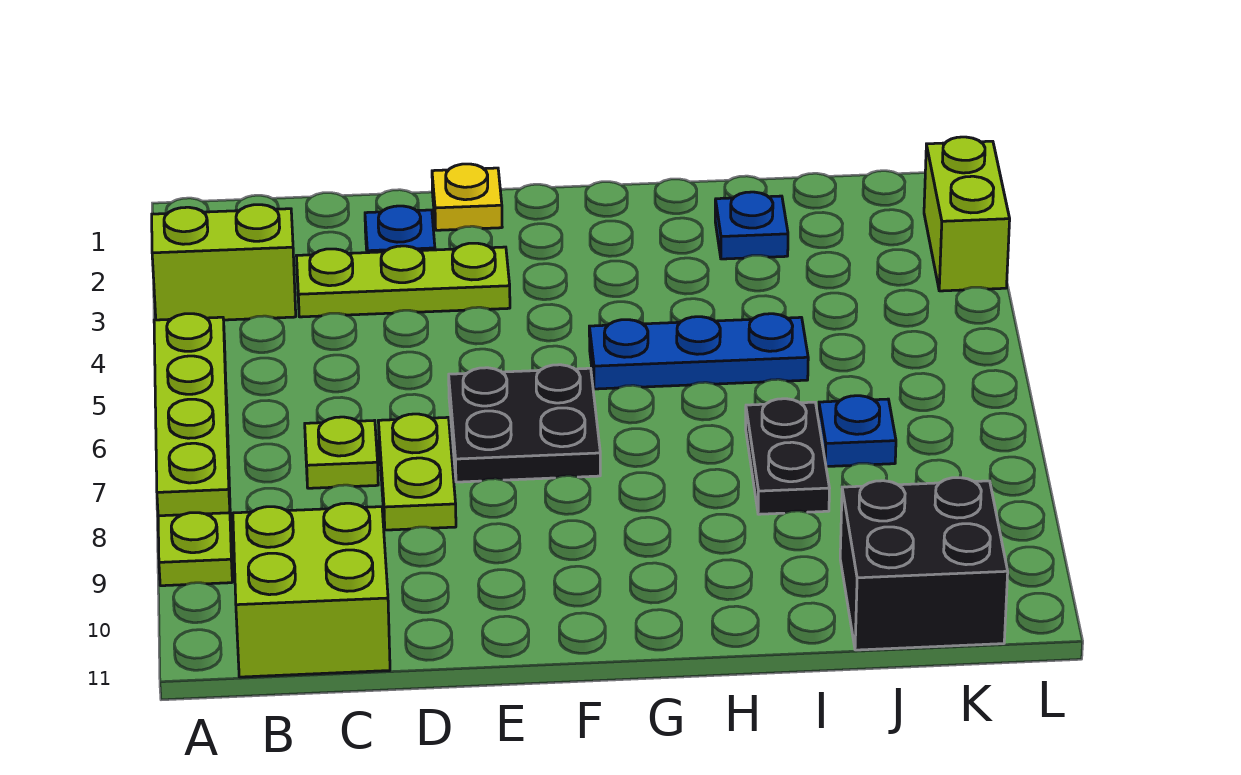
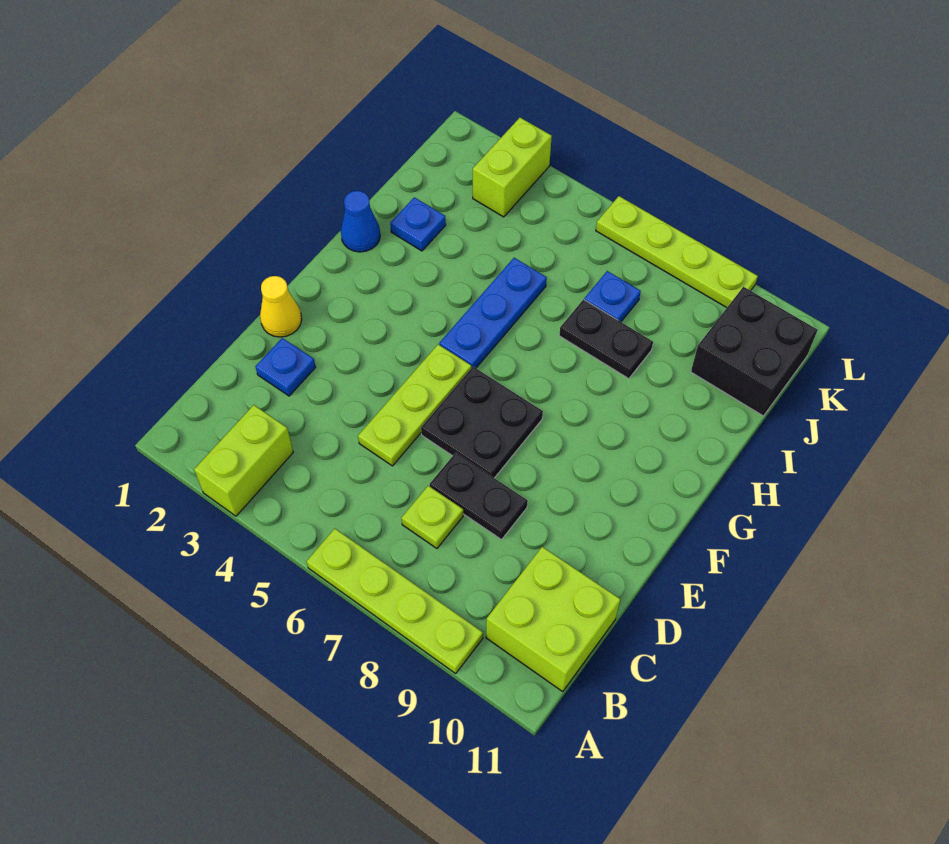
lime plate A5:A8 level 2 -> lime plate L6:L9 level 1
lime plate C3:E3 level 1 -> lime plate D5:F5 level 1
lime plate D7:D8 level 1 -> black plate D7:D8 level 1
yellow plate E1 level 1 -> yellow cone E1 level 1
none -> blue cone H1 level 1
lime brick L2:L3 level 1 -> lime brick K3:L3 level 1

